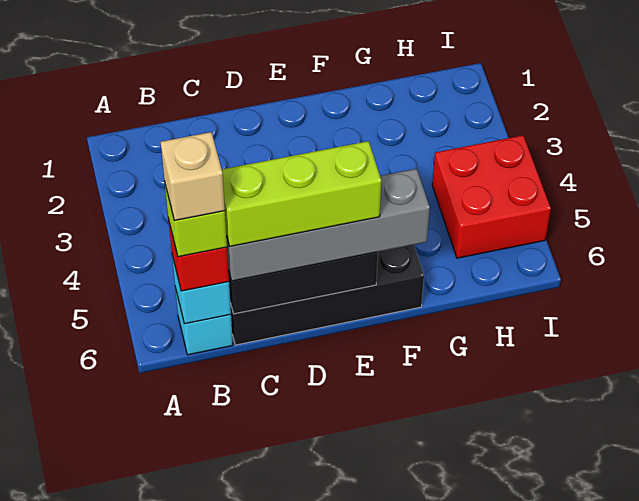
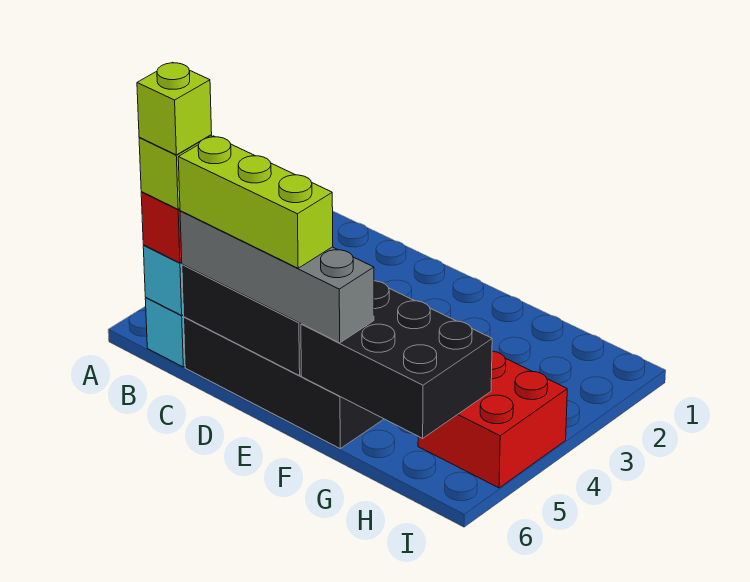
tan brick B6 level 5 -> lime brick B6 level 5
none -> black brick F5:H6 level 2

